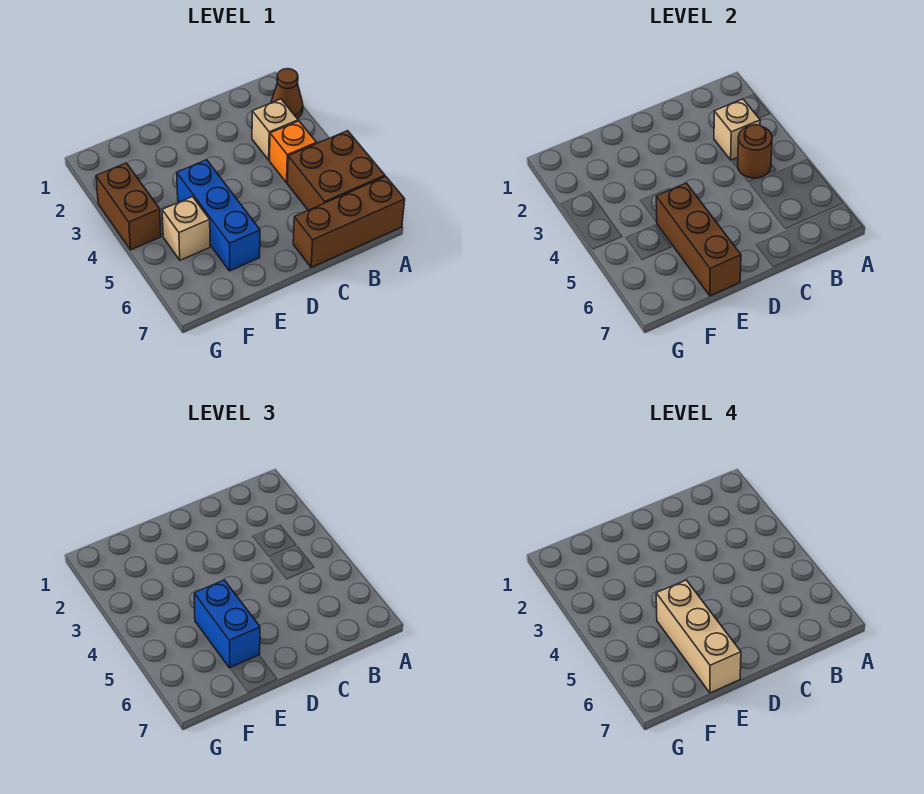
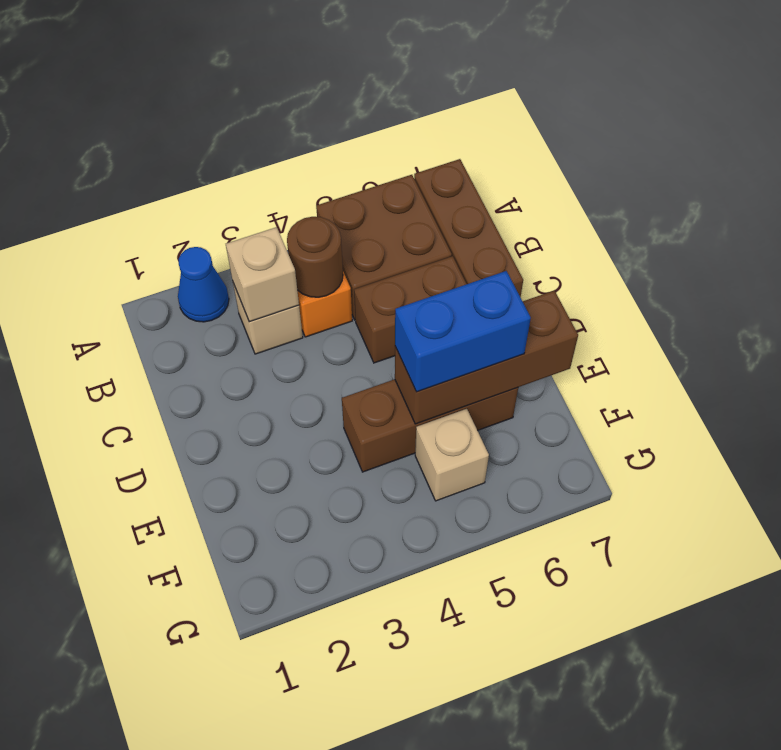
brown cone A2 level 1 -> blue cone A2 level 1
blue brick E4:E6 level 1 -> brown brick E4:E6 level 1
tan brick E5:E7 level 4 -> none
brown brick G3:G4 level 1 -> brown brick C5:C6 level 1

